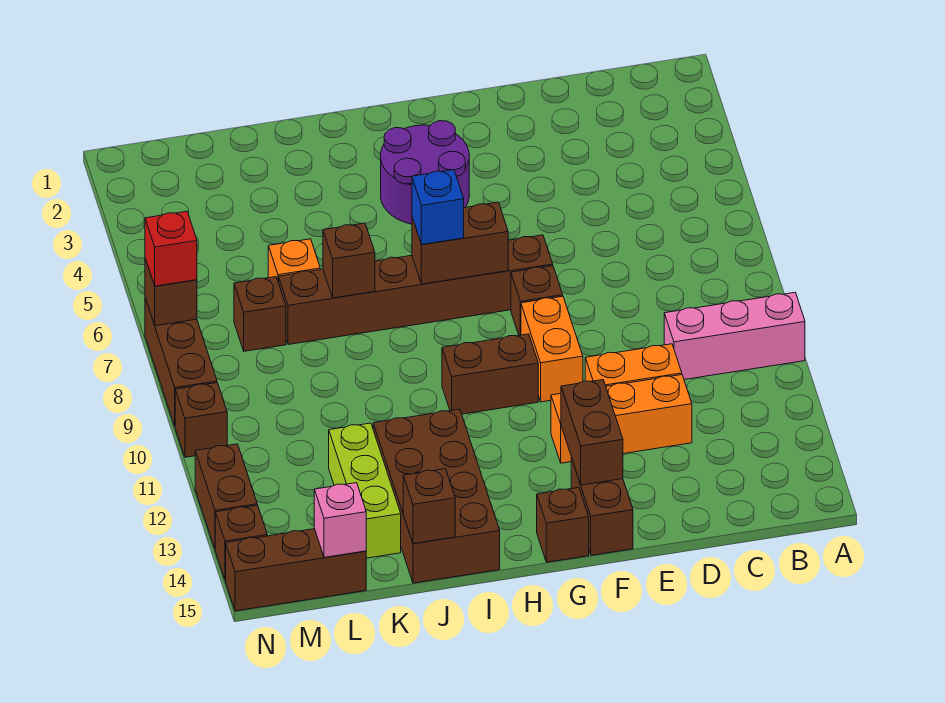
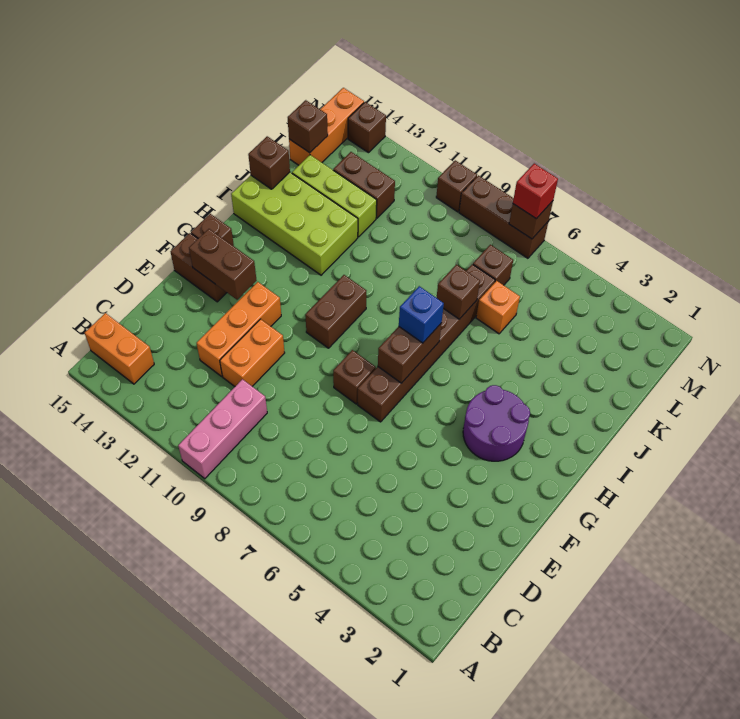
orange brick F9:F10 level 1 -> orange brick B14:B15 level 1
brown brick I12:J15 level 1 -> lime brick I12:J15 level 1
brown brick L15:N15 level 1 -> orange brick L15:N15 level 1
pink brick L15 level 2 -> brown brick L15 level 2
brown brick N12:N13 level 1 -> brown brick L12:L13 level 1

